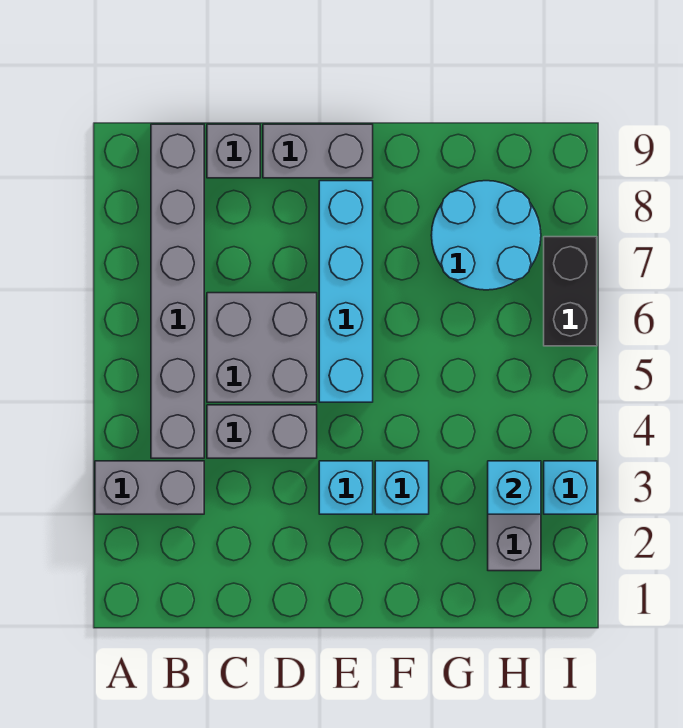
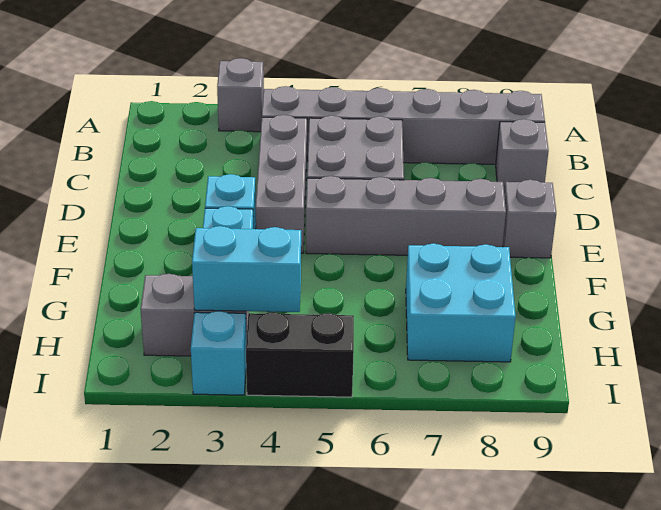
grey brick A3:B3 level 1 -> grey brick A3 level 1
grey brick C4:D4 level 1 -> grey brick C4:E4 level 1
grey brick D9:E9 level 1 -> grey brick E9 level 1
cyan brick E5:E8 level 1 -> grey brick E5:E8 level 1
cyan round brick G7:H8 level 1 -> cyan brick G7:H8 level 1
cyan brick H3 level 2 -> cyan brick H3:H4 level 2
black brick I6:I7 level 1 -> black brick I4:I5 level 1

